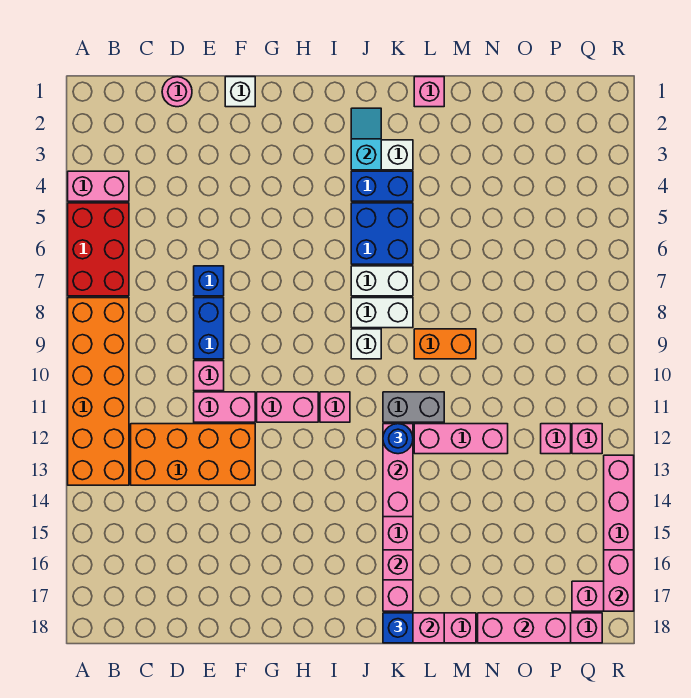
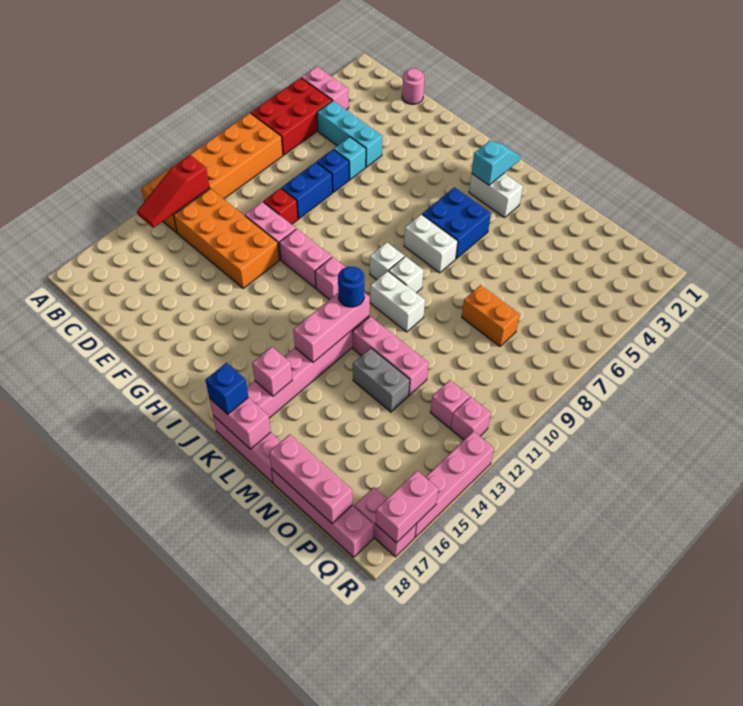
none -> red slope B12:B14 level 2 top 12
none -> cyan brick C5:E5 level 1
none -> cyan brick E6 level 1
pink brick E10 level 1 -> red brick E10 level 1
white brick F1 level 1 -> white brick K9 level 1
blue brick J4:K4 level 1 -> none
white brick J8:K8 level 1 -> white brick K10:L10 level 1
grey brick K11:L11 level 1 -> grey brick M13:N13 level 1
pink brick L1 level 1 -> none
orange brick L9:M9 level 1 -> orange brick N8:O8 level 1

